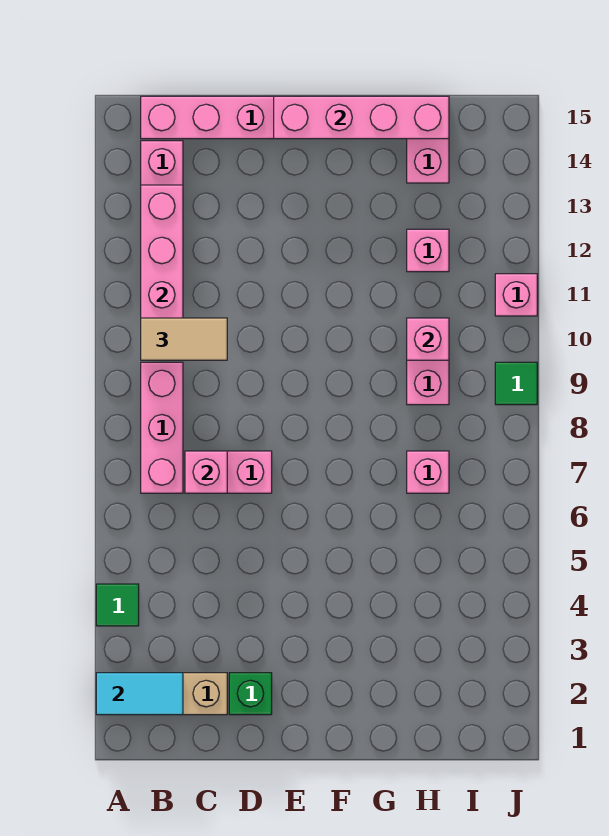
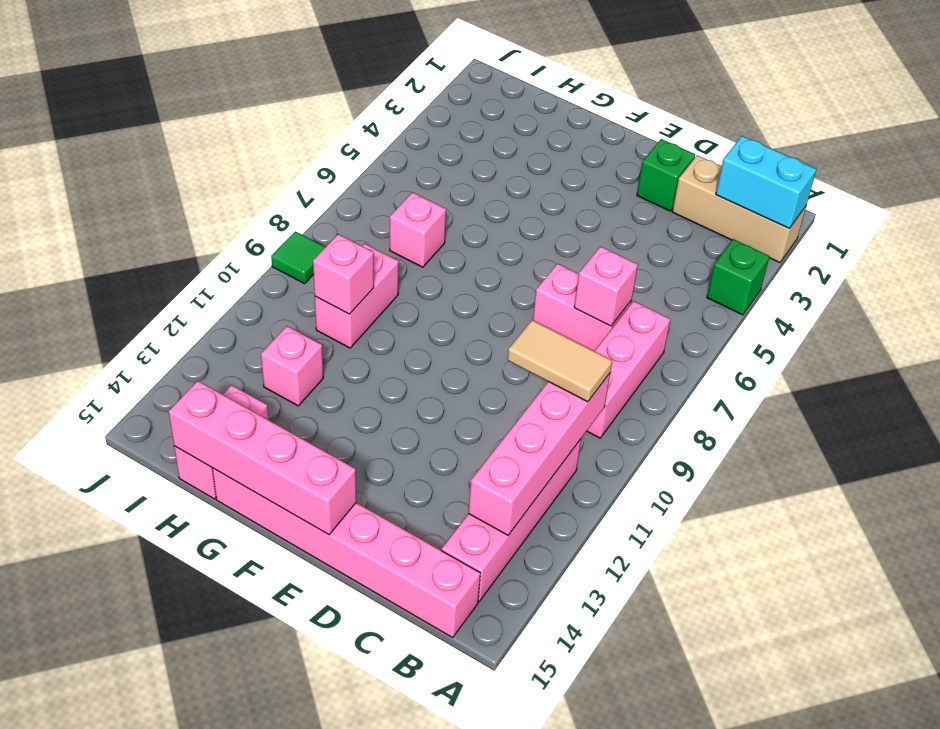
cyan tile A2:B2 level 2 -> cyan brick A2:B2 level 2
green tile A4 level 1 -> green brick A4 level 1
pink brick J11 level 1 -> none

